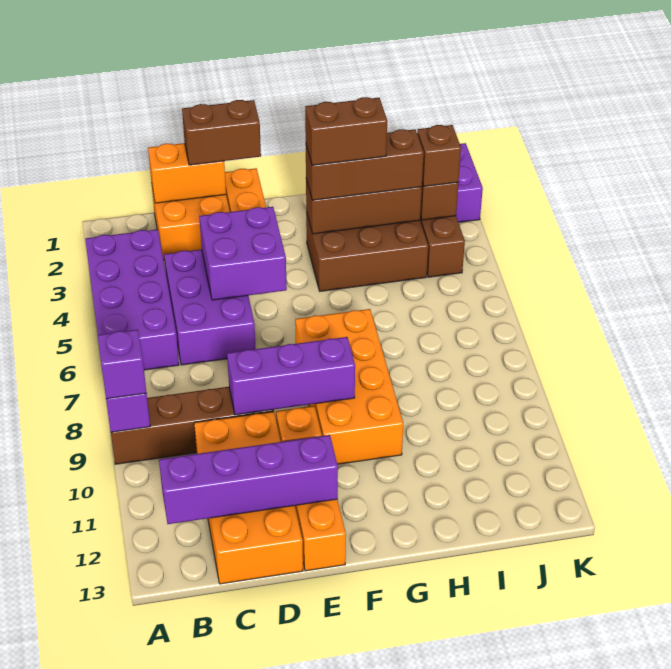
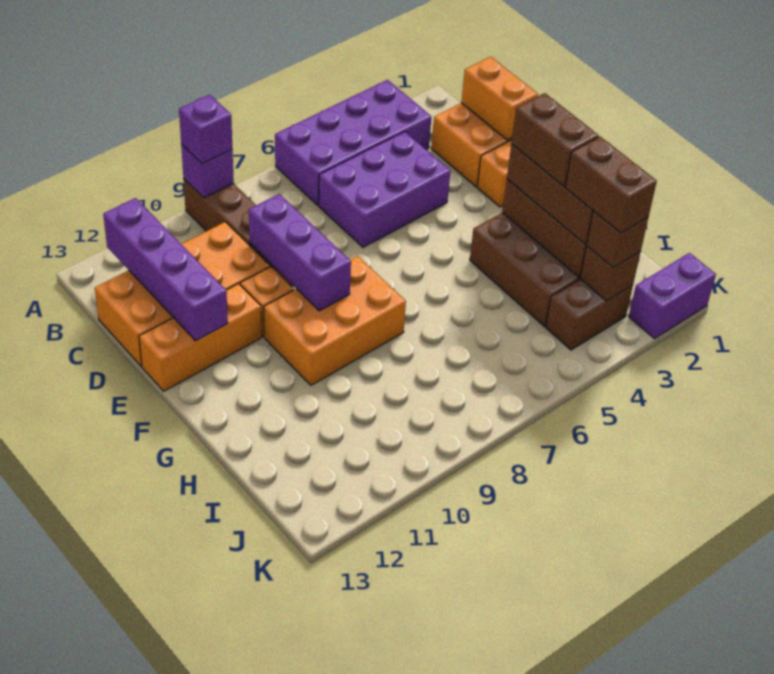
brown brick D1:E1 level 3 -> brown brick I3:J3 level 4
purple brick D4:E5 level 2 -> none
orange brick F7:G10 level 1 -> orange brick F8:G10 level 1

